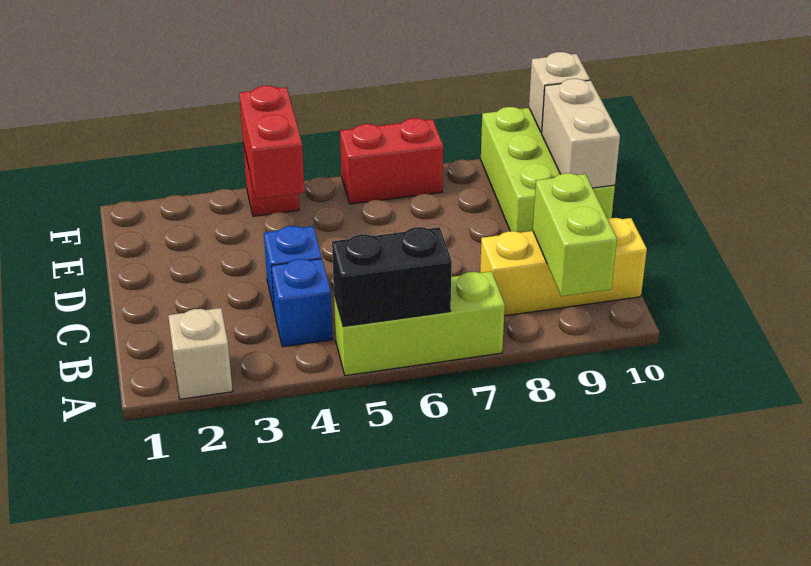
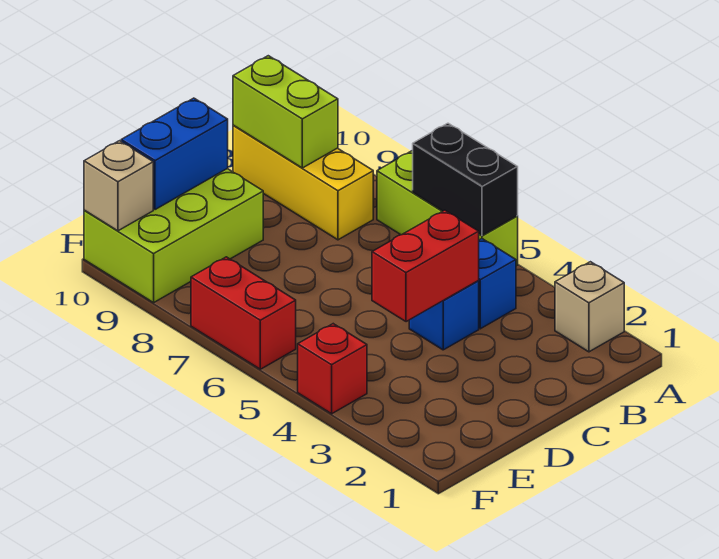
lime brick A9:B9 level 2 -> lime brick B9:B10 level 2
tan brick D10:E10 level 2 -> blue brick D10:E10 level 2
red brick E4:F4 level 2 -> red brick C4:D4 level 2

